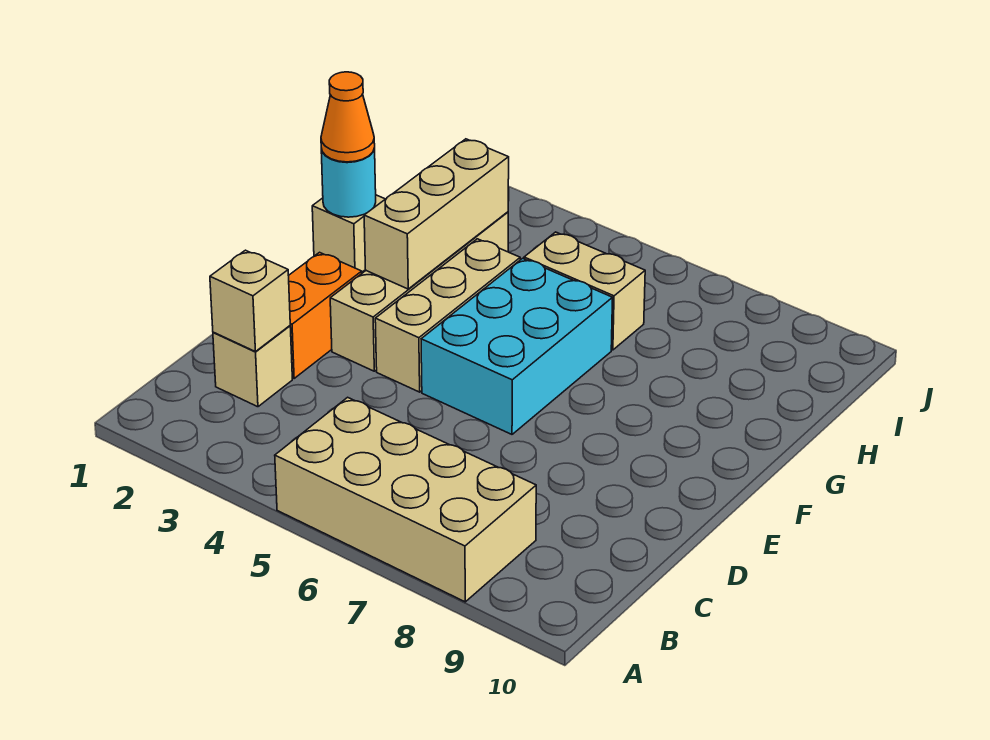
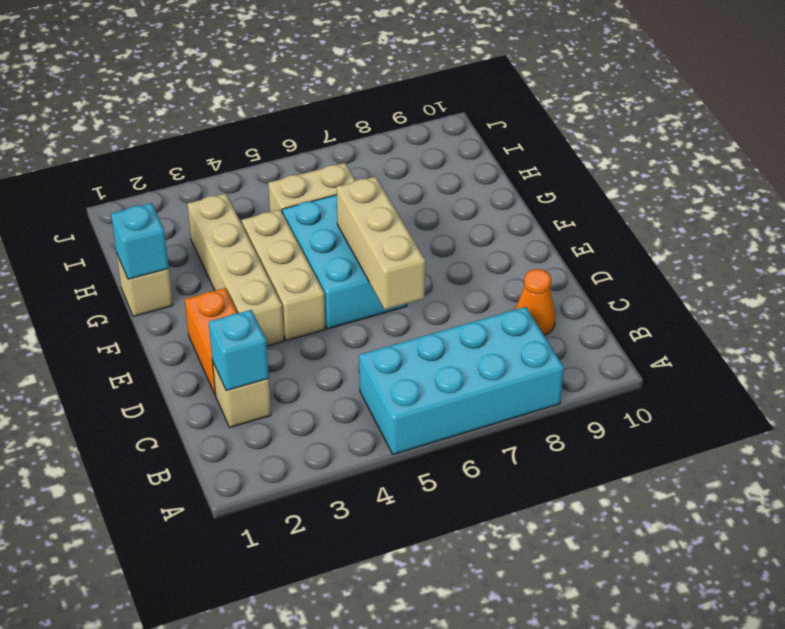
tan brick A5:B8 level 1 -> cyan brick A5:B8 level 1
tan brick C2 level 2 -> cyan brick C2 level 2
tan brick F3:H3 level 2 -> tan brick D6:F6 level 2
cyan round brick G1 level 2 -> cyan brick G1 level 2
orange cone G1 level 3 -> orange cone C9 level 1

